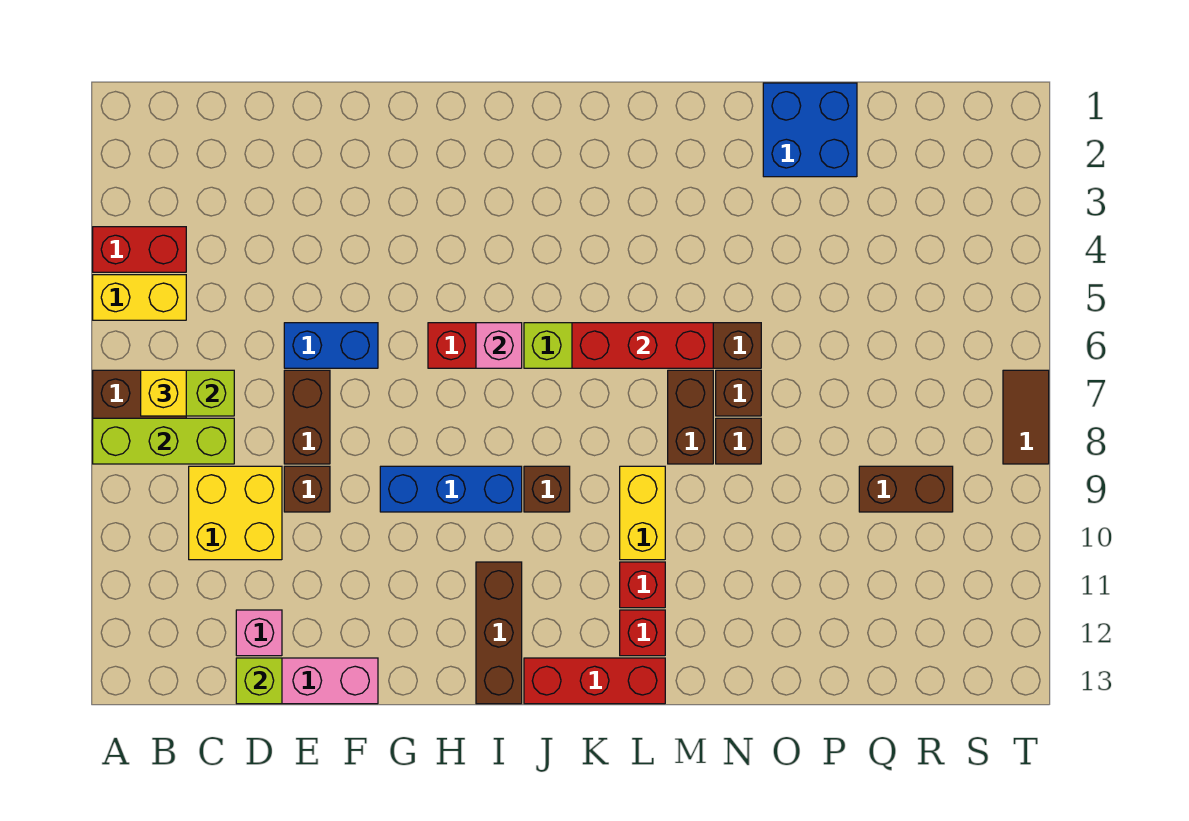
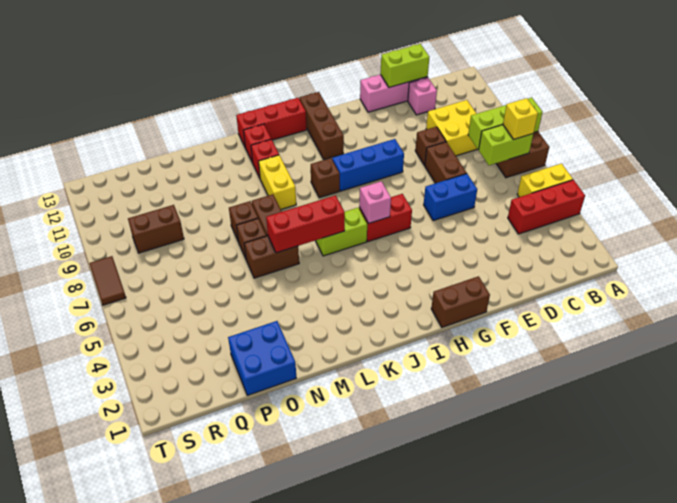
red brick A4:B4 level 1 -> red brick A4:C4 level 1
lime brick D13 level 2 -> lime brick D13:E13 level 2
none -> brown brick G1:H1 level 1

